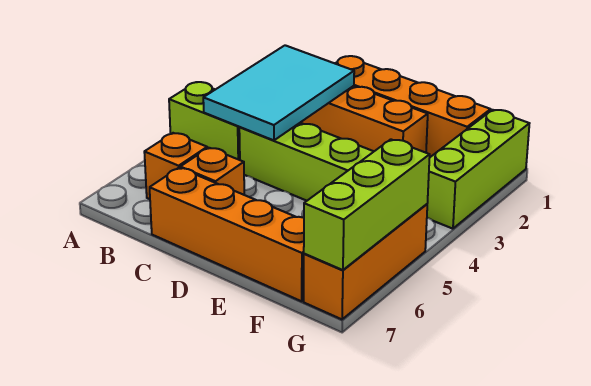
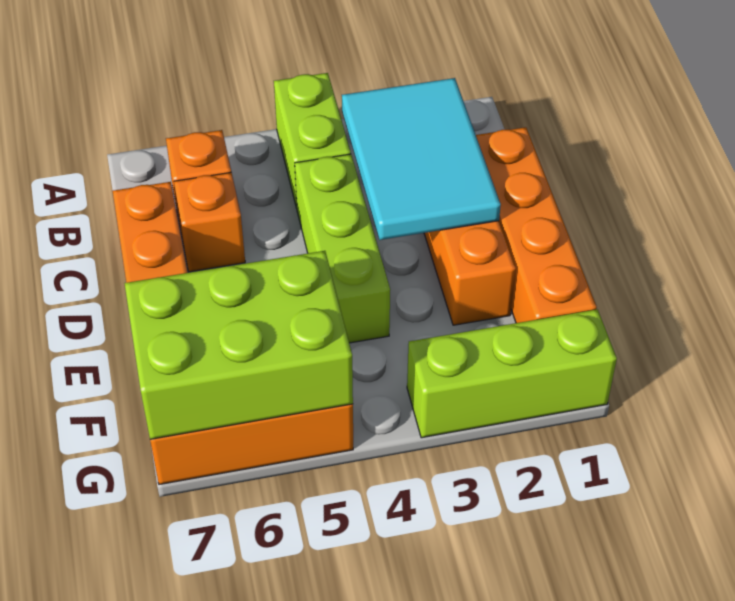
cyan tile B2:C4 level 2 -> cyan tile B2:D3 level 2
lime brick G5:G7 level 2 -> lime brick F5:G7 level 2

